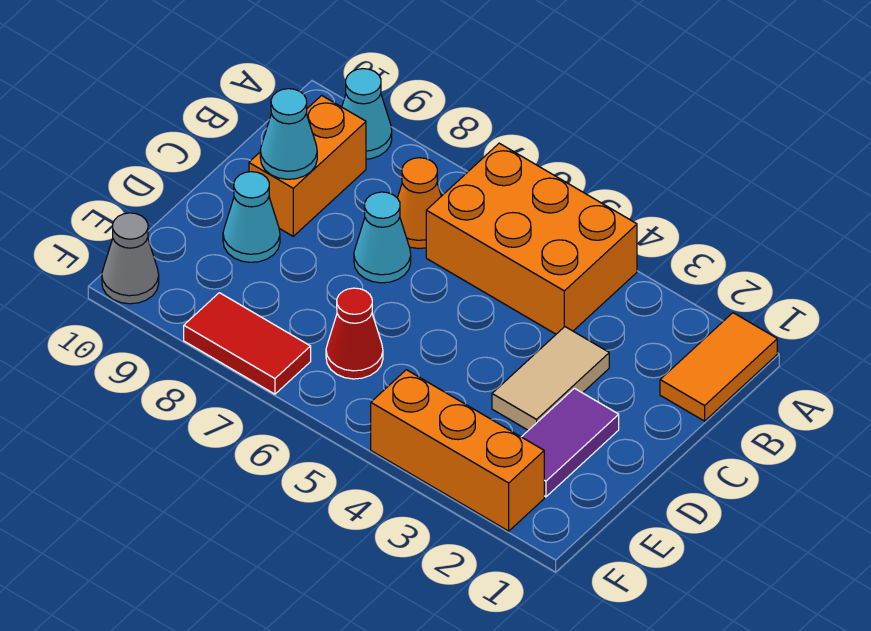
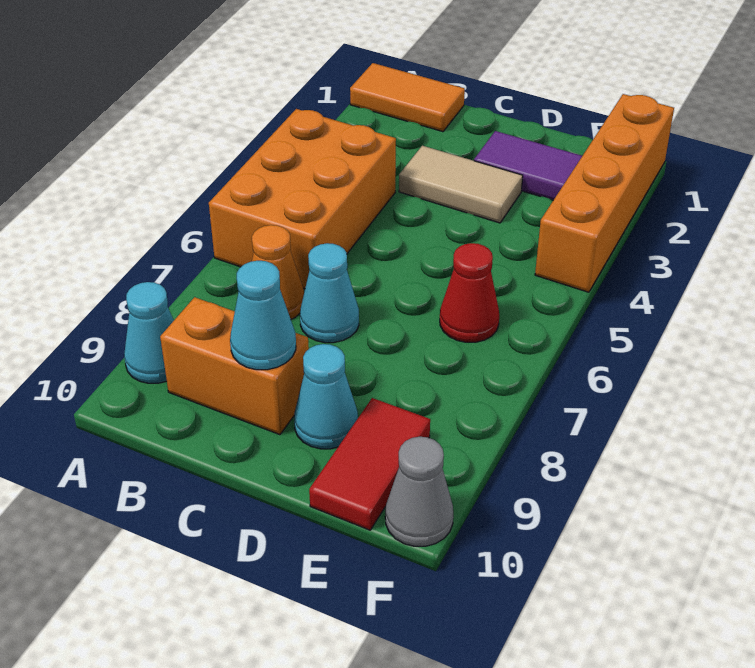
orange brick F2:F4 level 1 -> orange brick F1:F4 level 1
red tile F7:F8 level 1 -> red tile E9:E10 level 1

